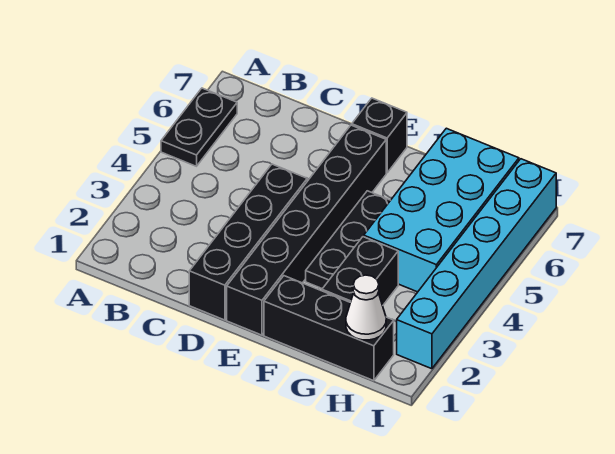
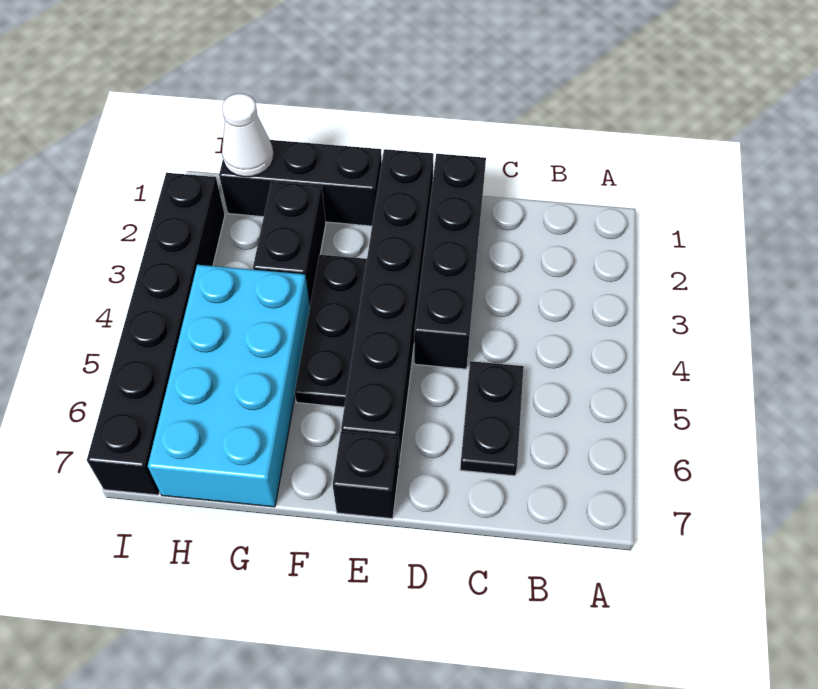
black plate A5:A6 level 1 -> black plate C5:C6 level 1
cyan brick I2:I7 level 1 -> black brick I2:I7 level 1

